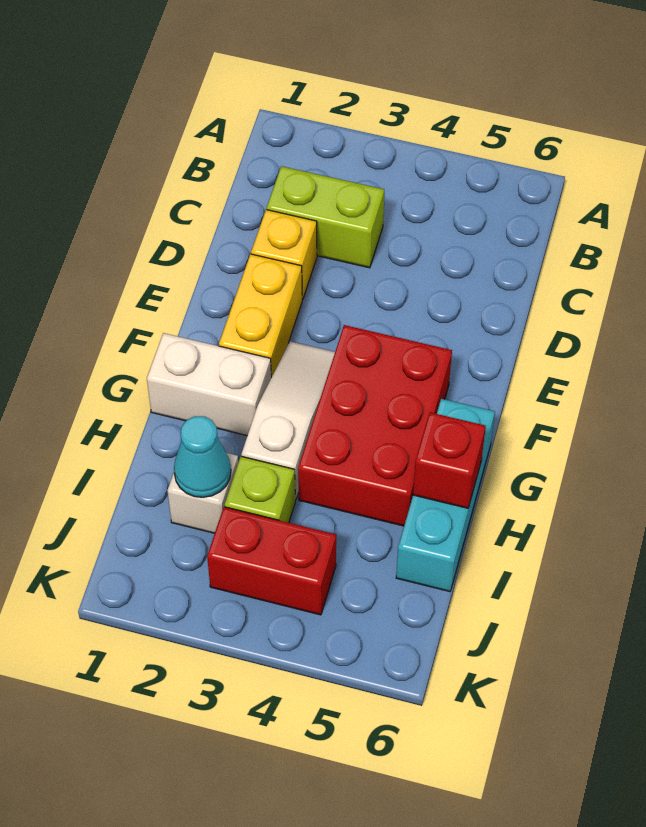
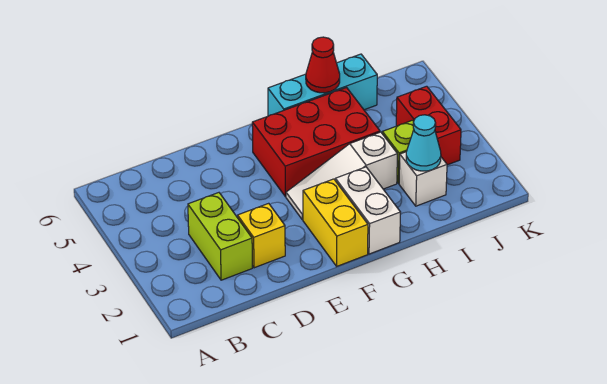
yellow brick E2:F2 level 1 -> yellow brick F1:F2 level 1
red brick H6 level 2 -> red cone H6 level 2

